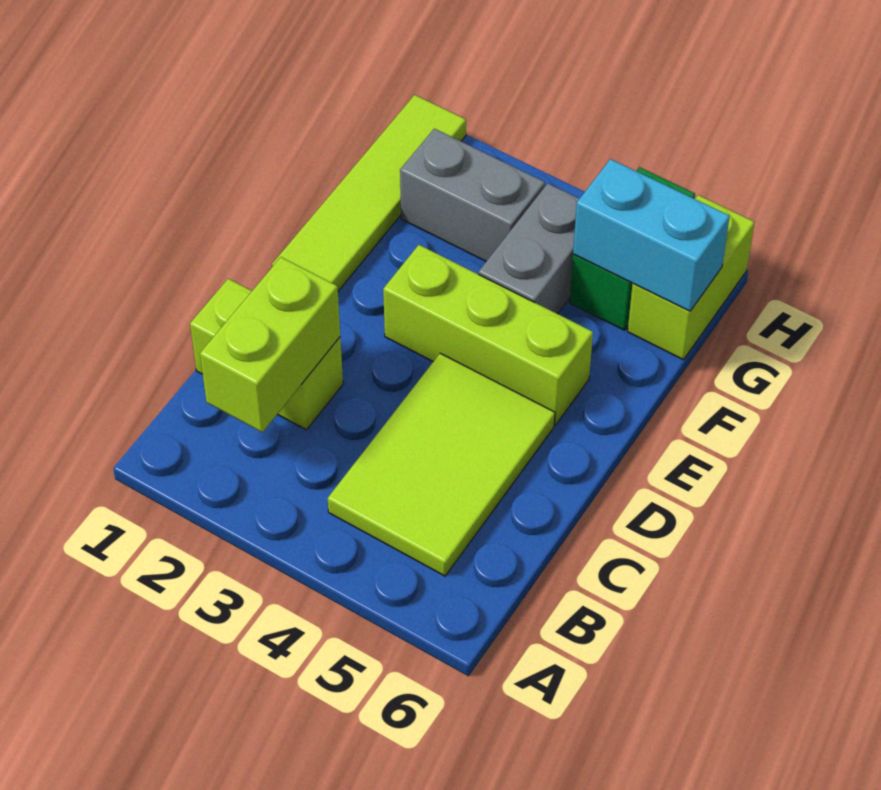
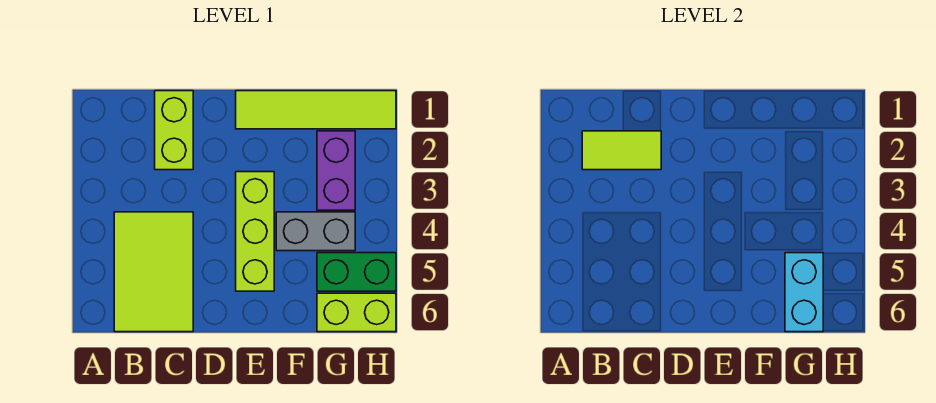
lime brick B2:C2 level 2 -> lime tile B2:C2 level 2
lime tile B4:D5 level 1 -> lime tile B4:C6 level 1
grey brick G2:G3 level 1 -> purple brick G2:G3 level 1

